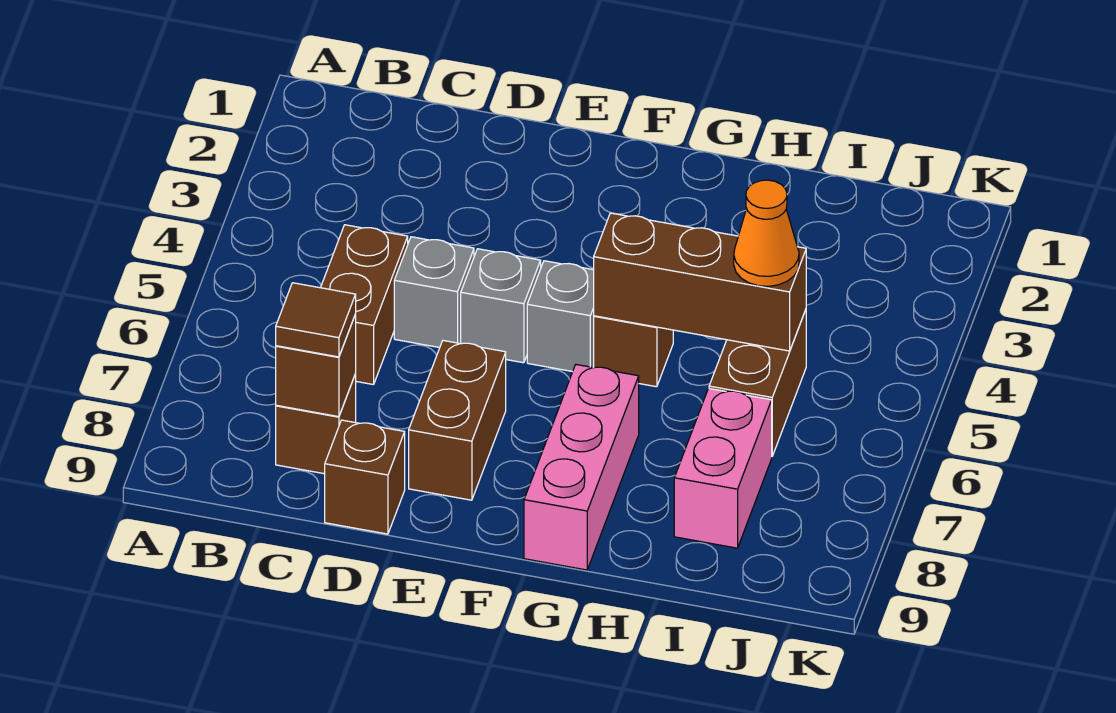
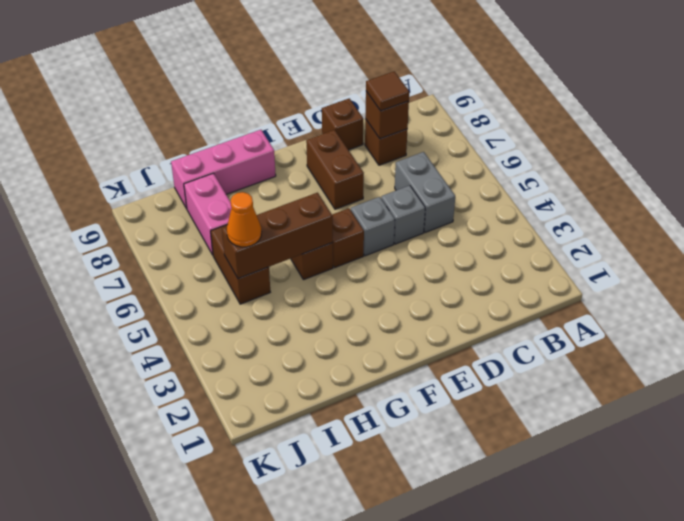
brown brick C5:C6 level 1 -> grey brick C5:C6 level 1
grey brick F5 level 1 -> brown brick F5 level 1
pink brick G7:G9 level 1 -> pink brick G9:I9 level 1

